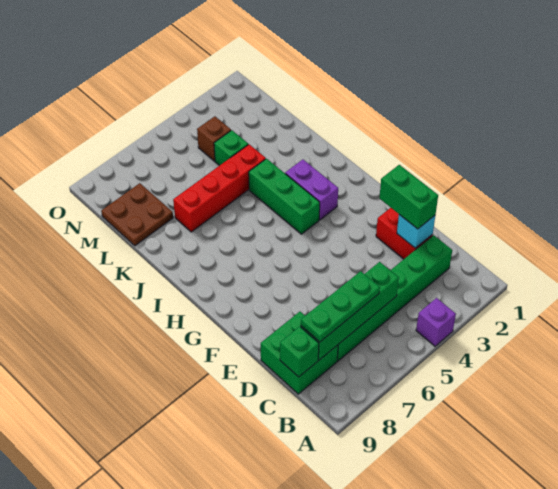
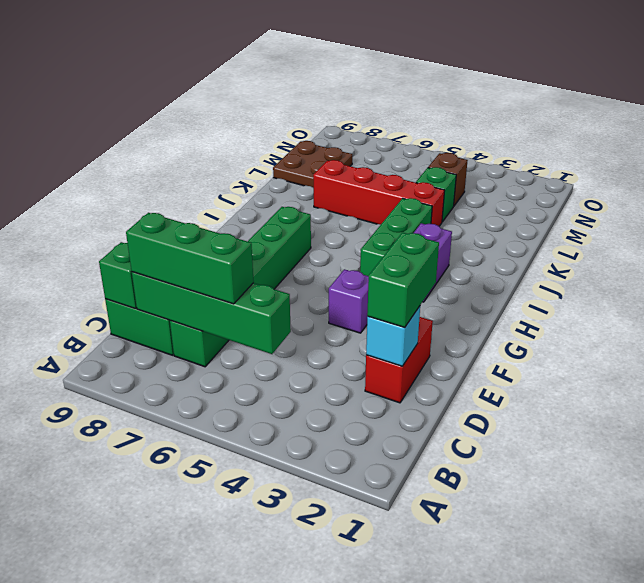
purple brick A4 level 1 -> purple brick F4 level 1
green brick C2:C7 level 1 -> green brick C7:H7 level 1
green plate C6:C8 level 3 -> green brick C6:C8 level 3

